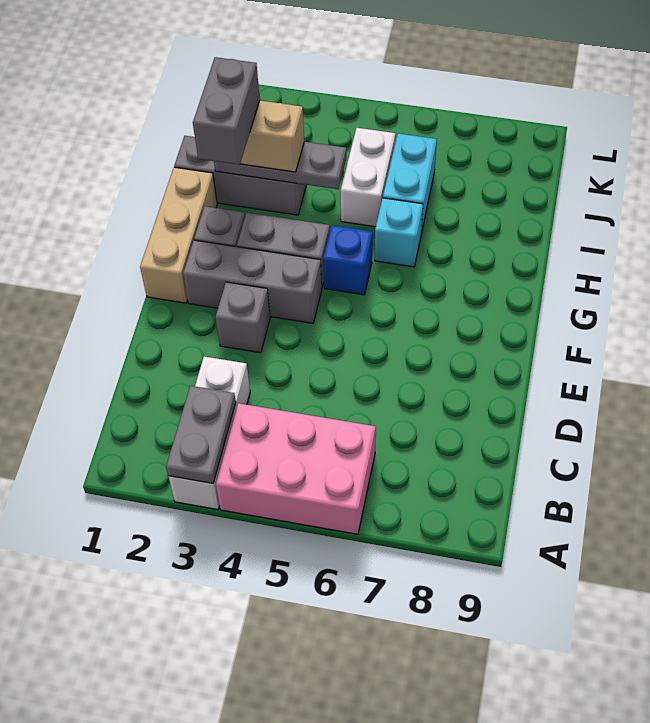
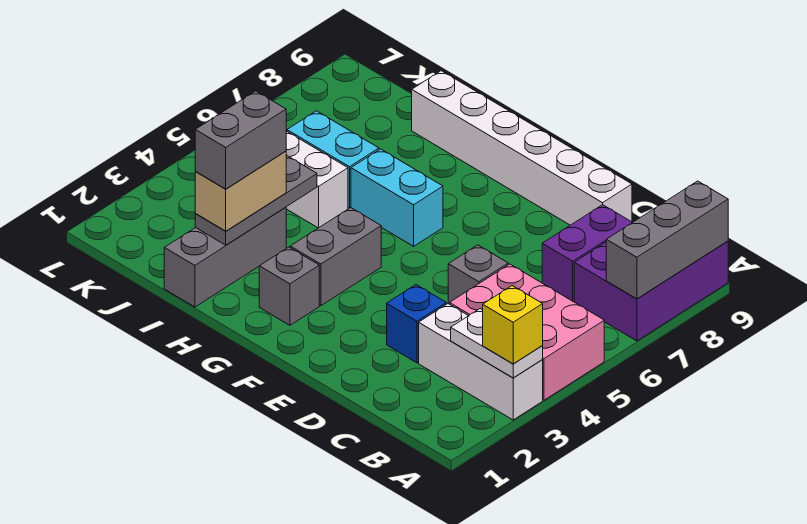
grey plate A3:B3 level 2 -> white plate A3:B3 level 2
none -> yellow brick A3 level 3
pink brick A4:B6 level 1 -> pink brick A4:C5 level 1
none -> purple brick A7:B9 level 1
none -> purple brick C7:C8 level 1
none -> white brick D9:I9 level 1
grey brick E3 level 1 -> grey brick D5 level 1
tan brick F1:H1 level 1 -> none
grey brick F2:F4 level 1 -> grey brick A7:A9 level 2
blue brick G5 level 1 -> blue brick D3 level 1
grey brick H2:I2 level 4 -> grey brick I2:I3 level 4
cyan brick H6 level 1 -> cyan brick G6:H6 level 1

